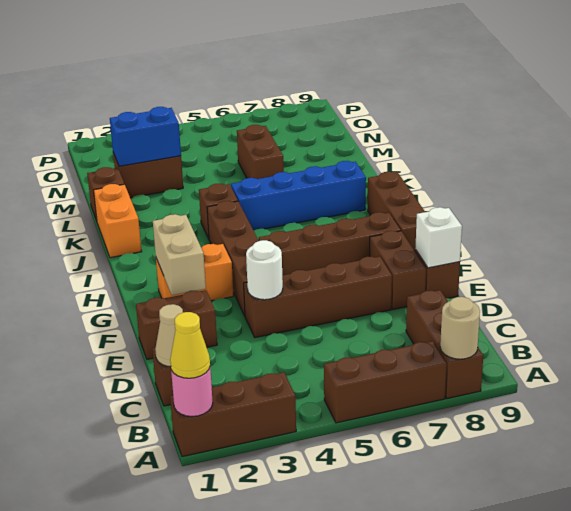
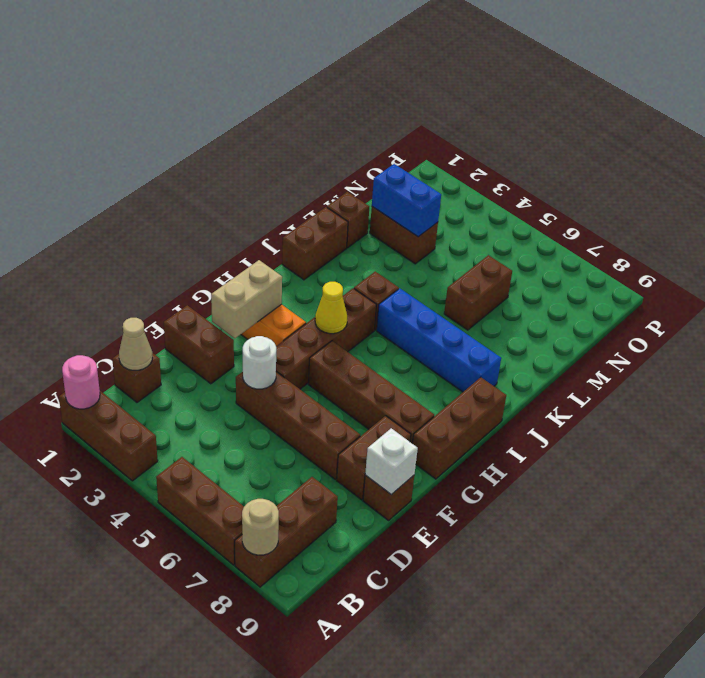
yellow cone A1 level 3 -> yellow cone H4 level 2
orange brick J1:K1 level 1 -> brown brick J1:K1 level 1

